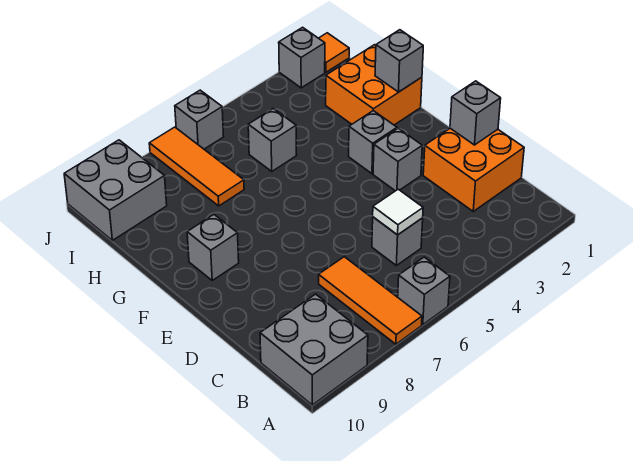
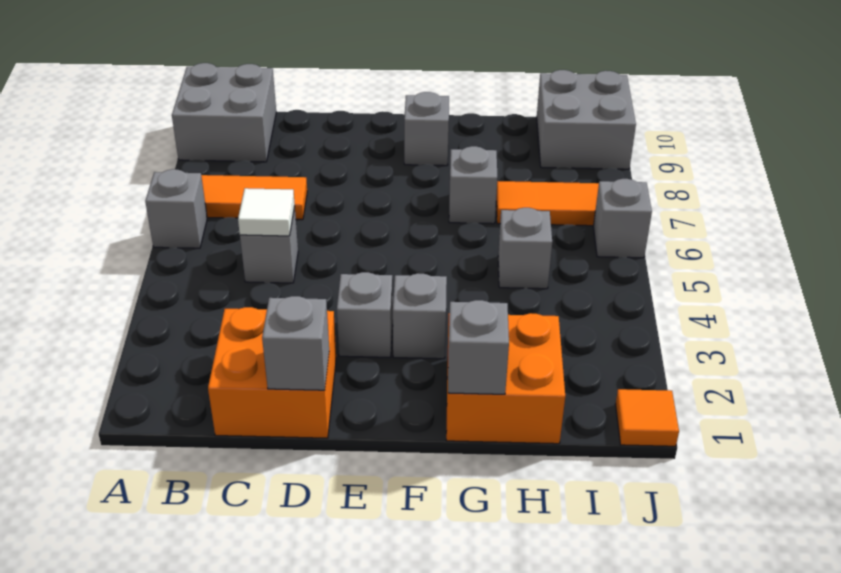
grey brick J2 level 1 -> grey brick G7 level 1

